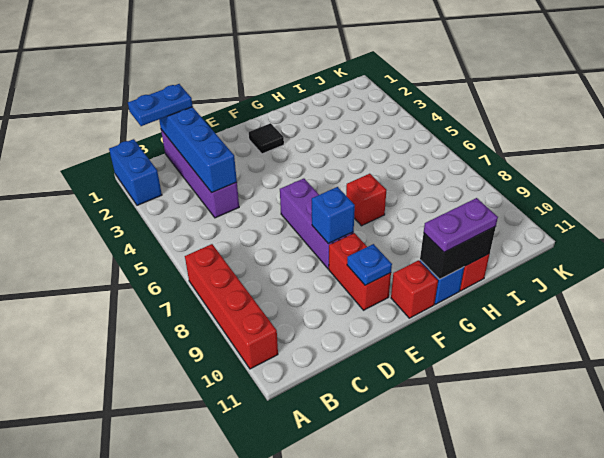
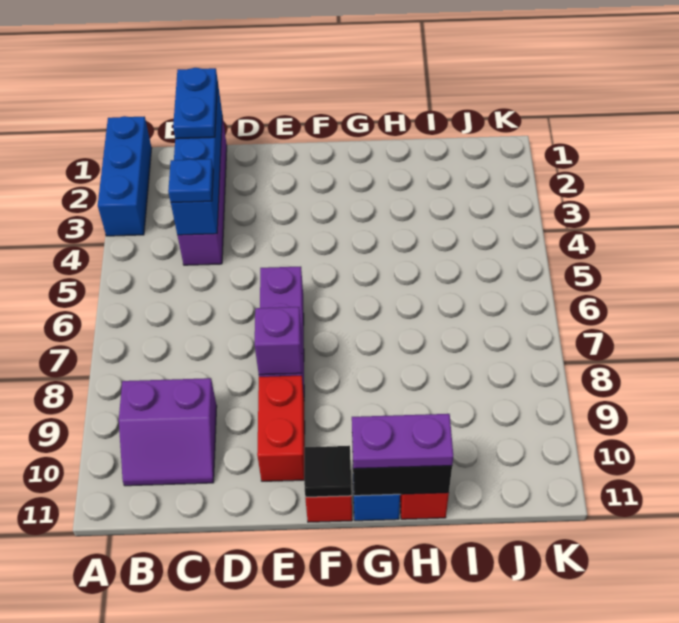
blue brick A1:A2 level 1 -> blue brick A1:A3 level 1
red brick A7:A10 level 1 -> none
blue plate B1:C1 level 3 -> blue plate C1:C2 level 3
none -> purple slope B9:C10 level 1 top 9
blue brick E8 level 2 -> purple brick E8 level 2
blue plate E10 level 2 -> blue plate C4 level 3
black tile F2 level 1 -> black tile F11 level 2
red brick G7 level 1 -> none

